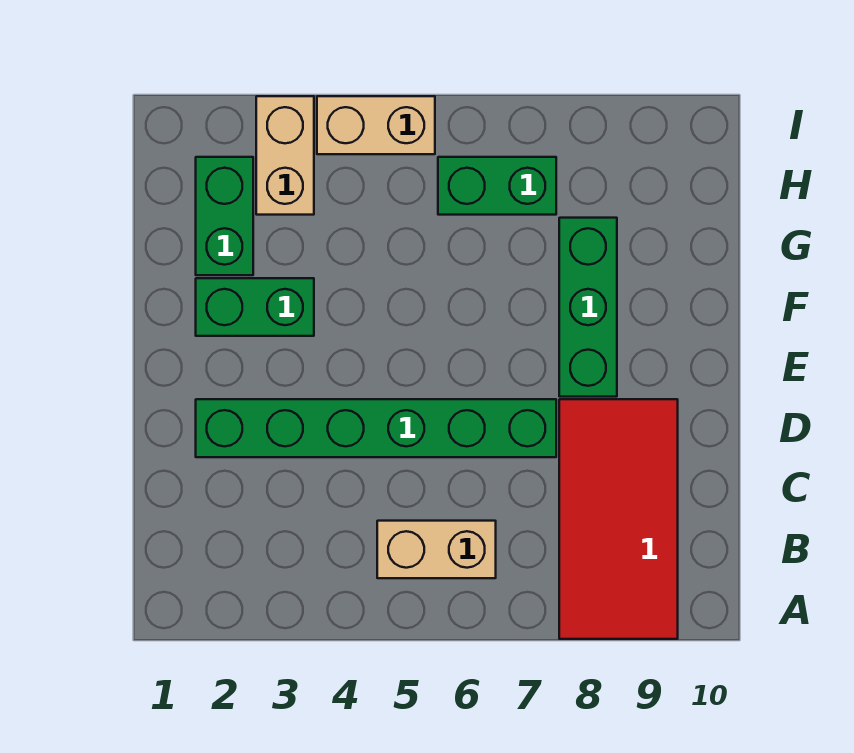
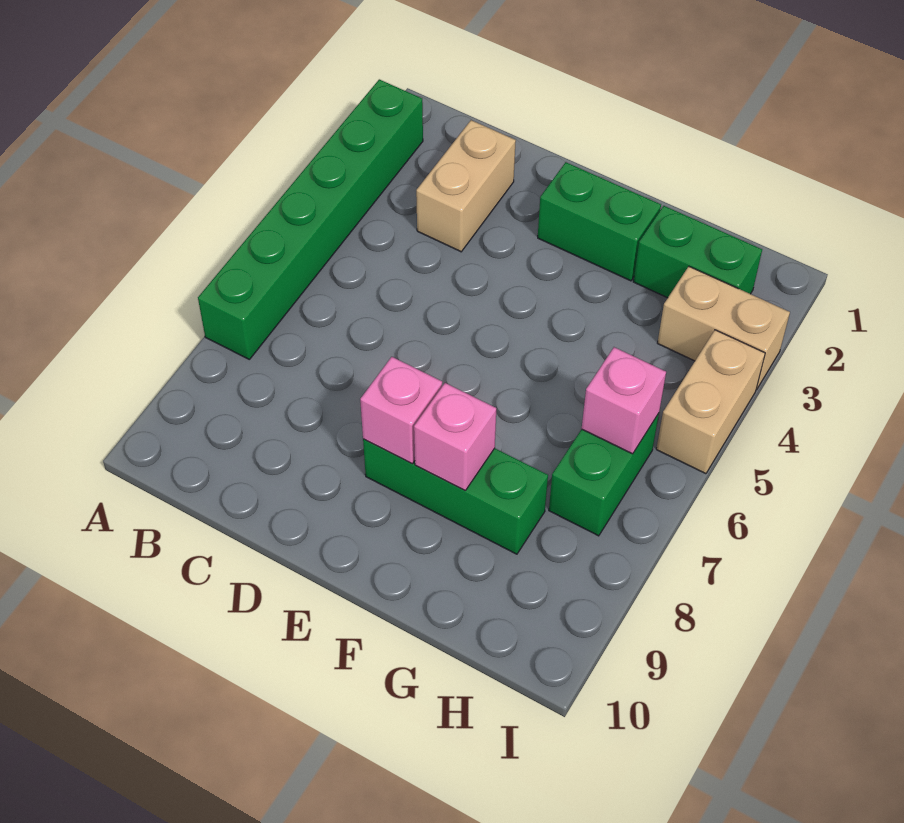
red tile A8:D9 level 1 -> none
tan brick B5:B6 level 1 -> tan brick C2:C3 level 1
green brick D2:D7 level 1 -> green brick A2:A7 level 1
none -> pink brick E8 level 2
green brick F2:F3 level 1 -> green brick E2:F2 level 1
none -> pink brick F8 level 2
none -> pink brick H6 level 2

